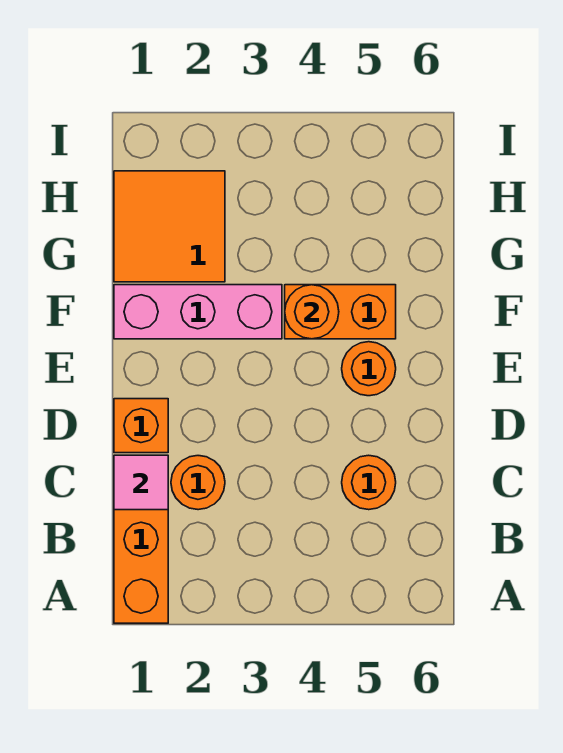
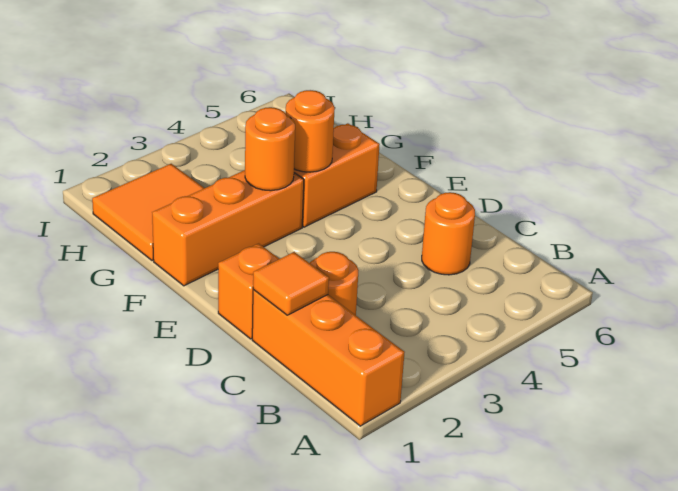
pink tile C1 level 2 -> orange tile C1 level 2
orange round brick E5 level 1 -> orange round brick F3 level 2
pink brick F1:F3 level 1 -> orange brick F1:F3 level 1

